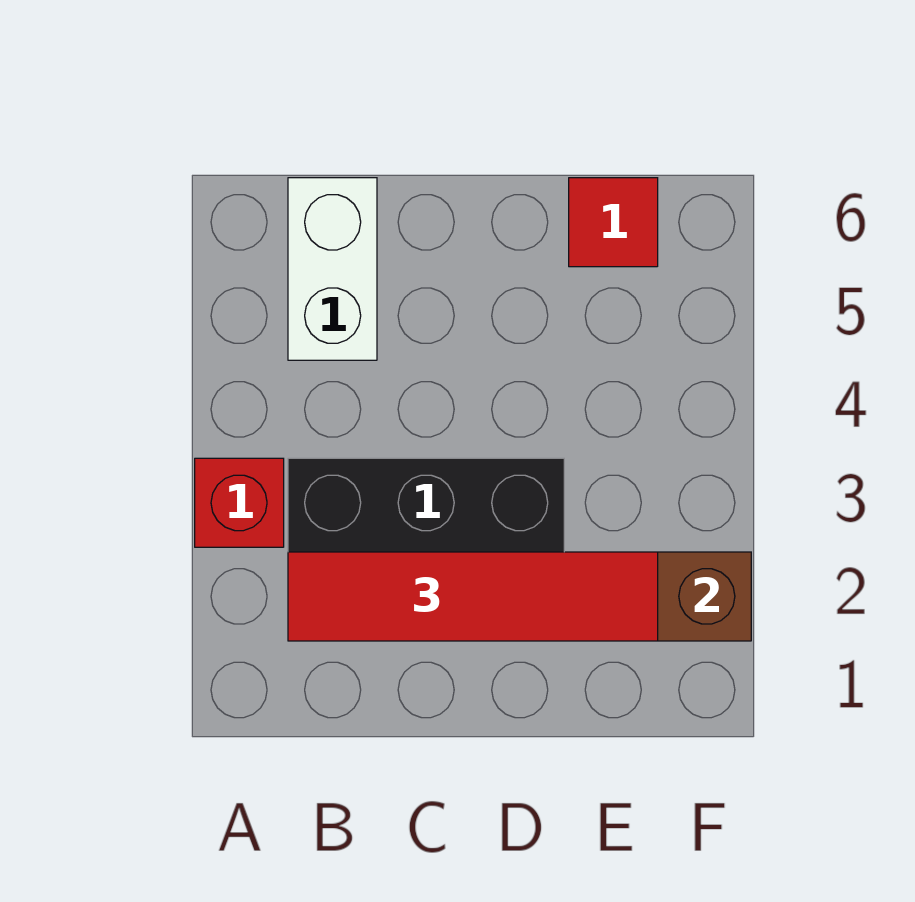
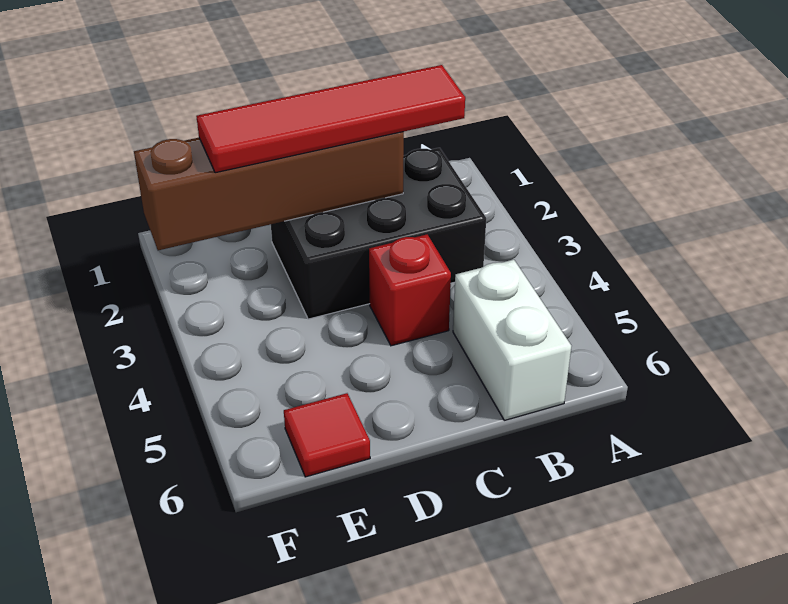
red brick A3 level 1 -> red brick C4 level 1

